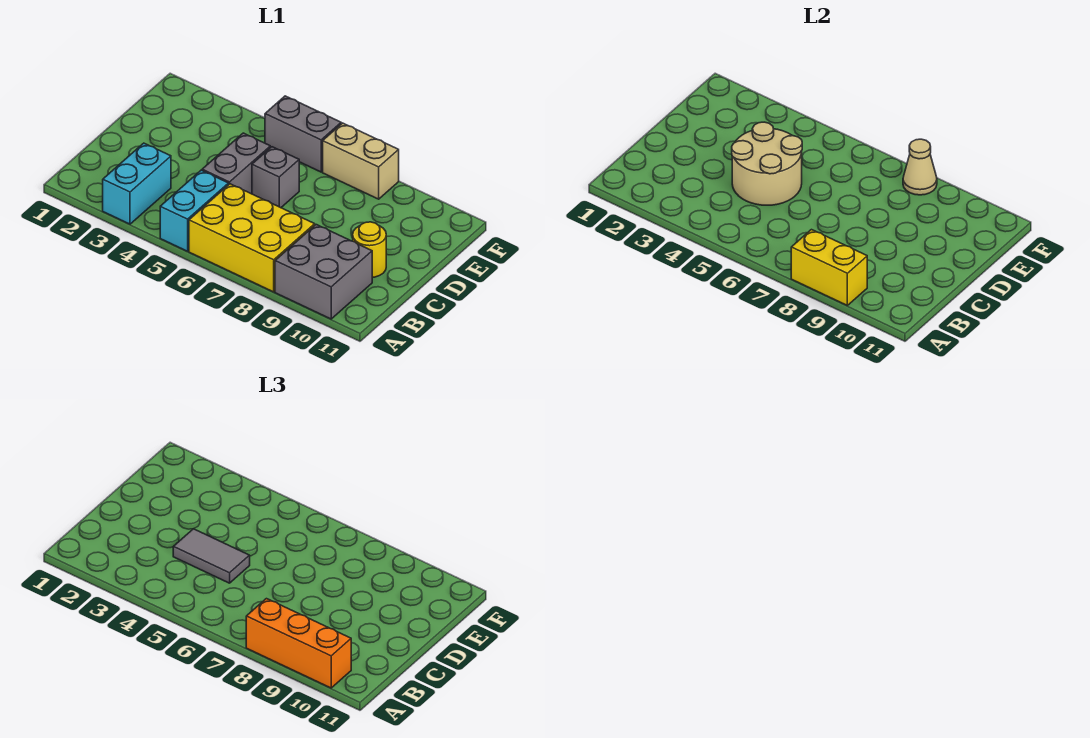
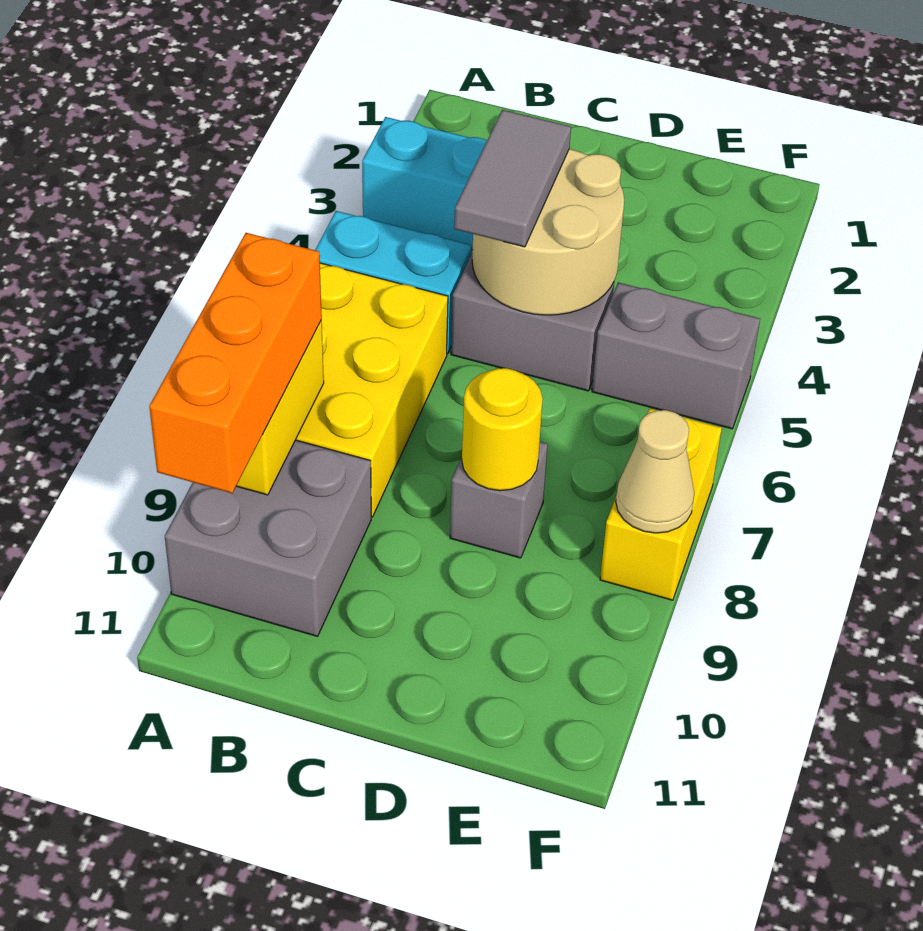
yellow round brick C10 level 1 -> yellow round brick D8 level 2
grey brick D6 level 1 -> grey brick D8 level 1
grey brick F5:F6 level 1 -> grey brick E5:F5 level 1
tan brick F7:F8 level 1 -> yellow brick F7:F8 level 1

